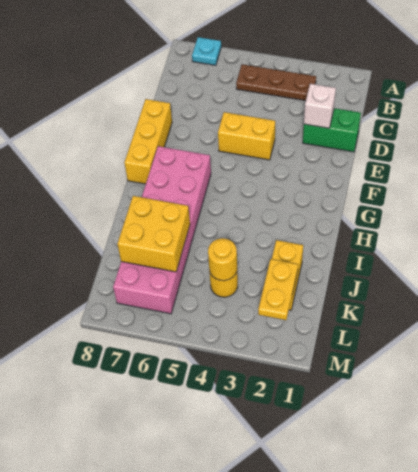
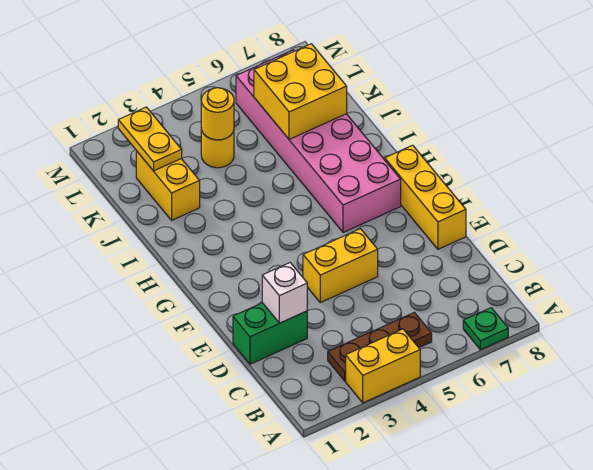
none -> yellow brick A3:A4 level 1
cyan plate A7 level 1 -> green plate A7 level 1

